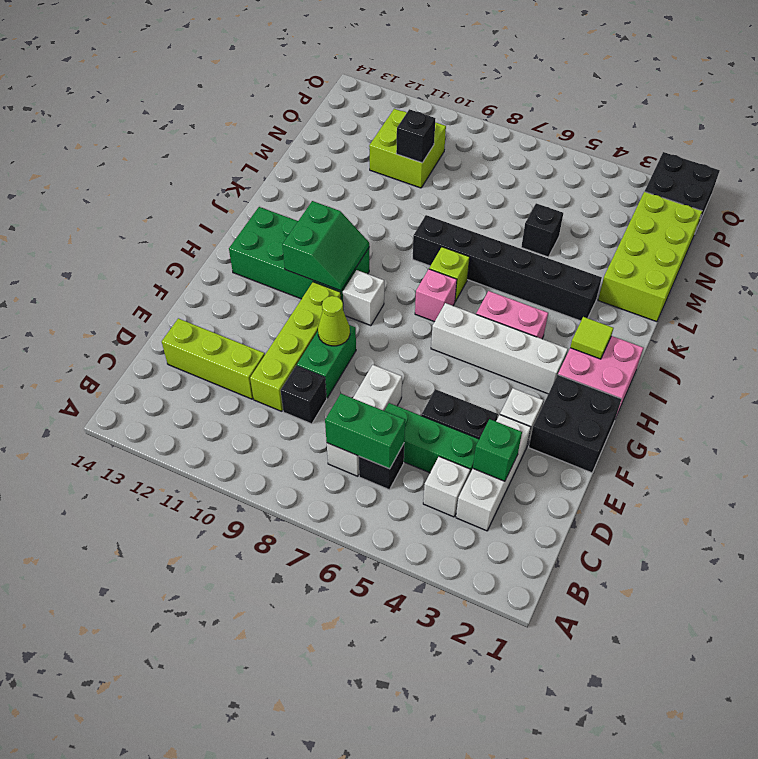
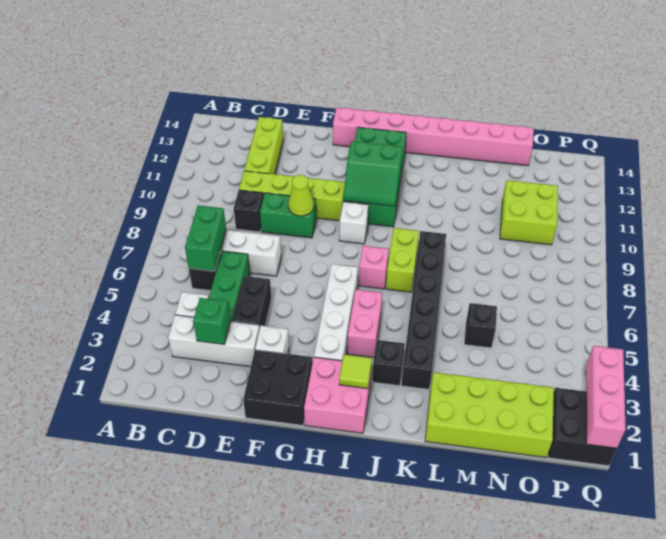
none -> pink brick G14:N14 level 1
lime brick J7 level 1 -> lime brick J7:J8 level 1
black brick N10 level 2 -> black brick J3 level 1
none -> pink brick Q1:Q3 level 2

